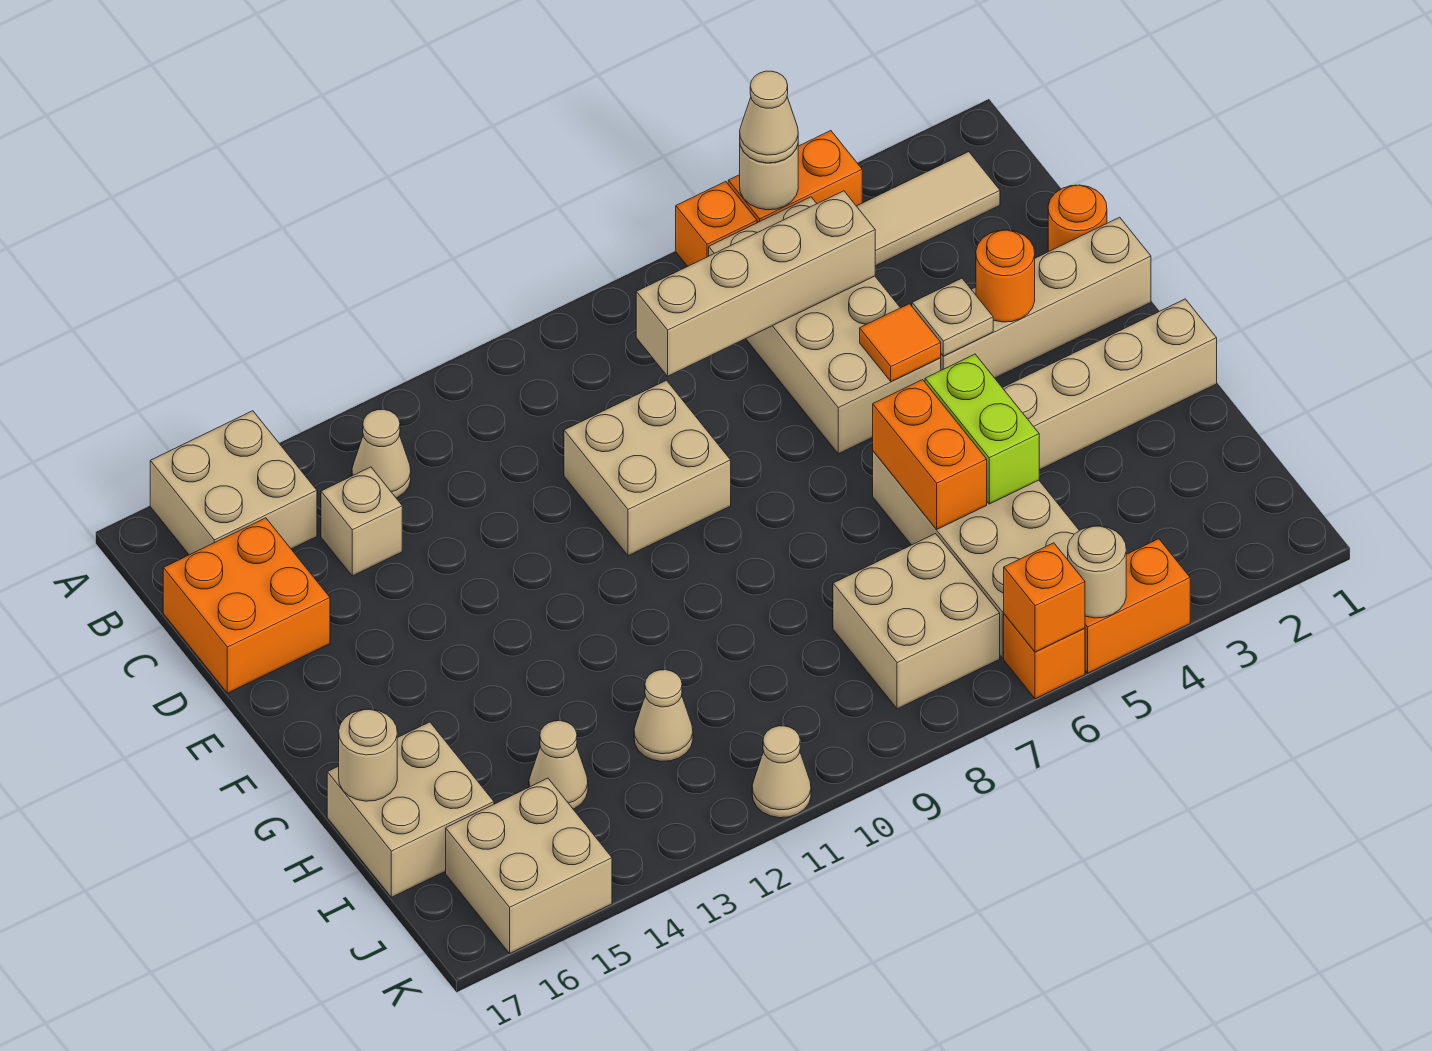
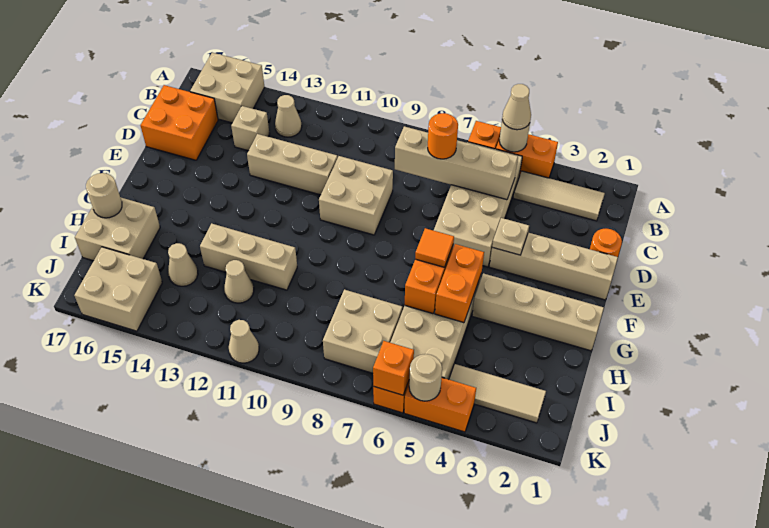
none -> tan brick D11:D13 level 1
orange round brick E3 level 2 -> orange round brick C7 level 3
orange tile E5 level 2 -> orange tile G6 level 3
lime brick G5:H5 level 2 -> orange brick G5:H5 level 2
none -> tan brick H11:H13 level 1
none -> tan tile J2:J4 level 1

